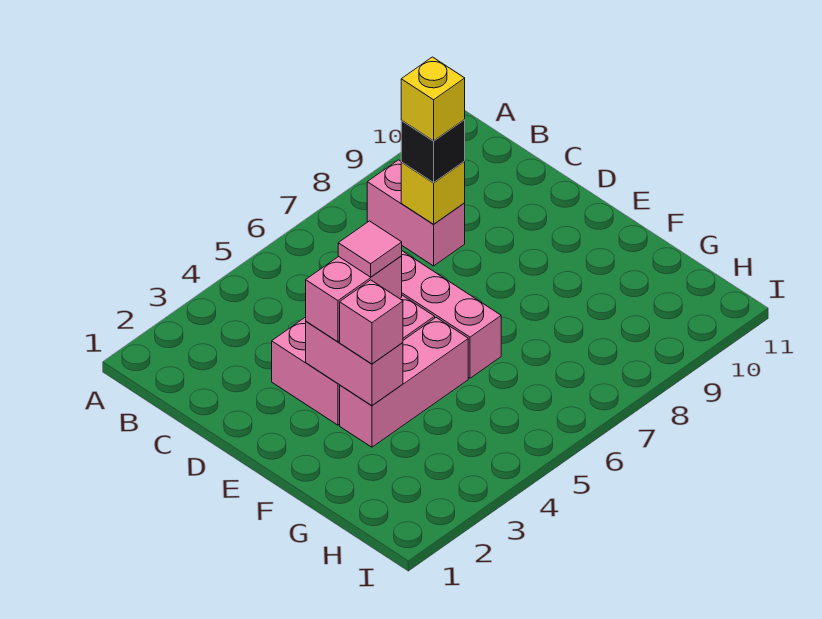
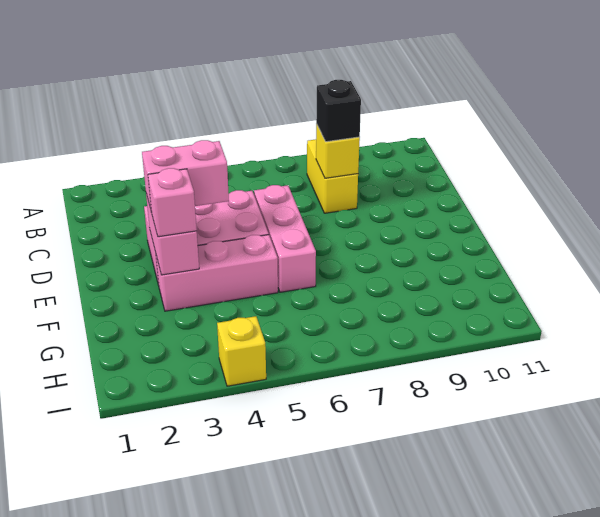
pink brick B8:C8 level 1 -> yellow brick B8:C8 level 1
yellow brick C8 level 4 -> yellow brick I4 level 1
pink tile E4 level 4 -> none

